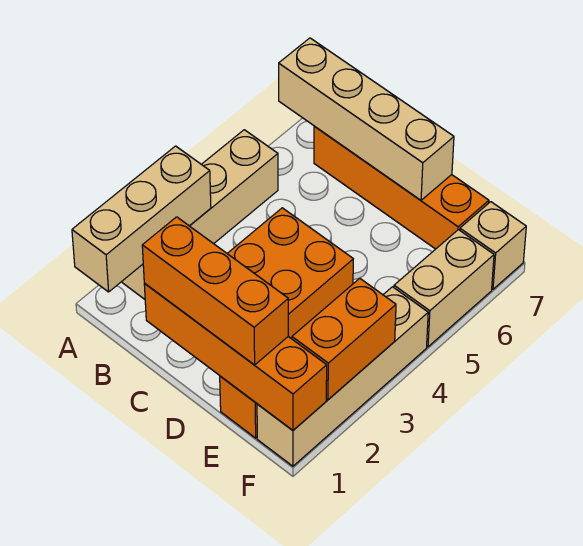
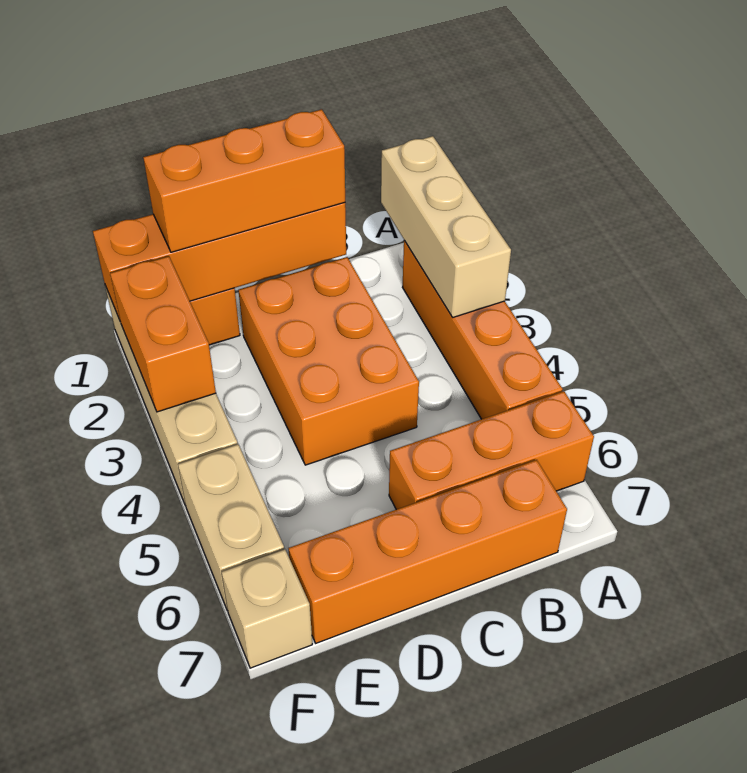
tan brick A2:A5 level 1 -> orange brick A2:A5 level 1
none -> orange brick A6:C6 level 1
tan brick A7:D7 level 2 -> none

